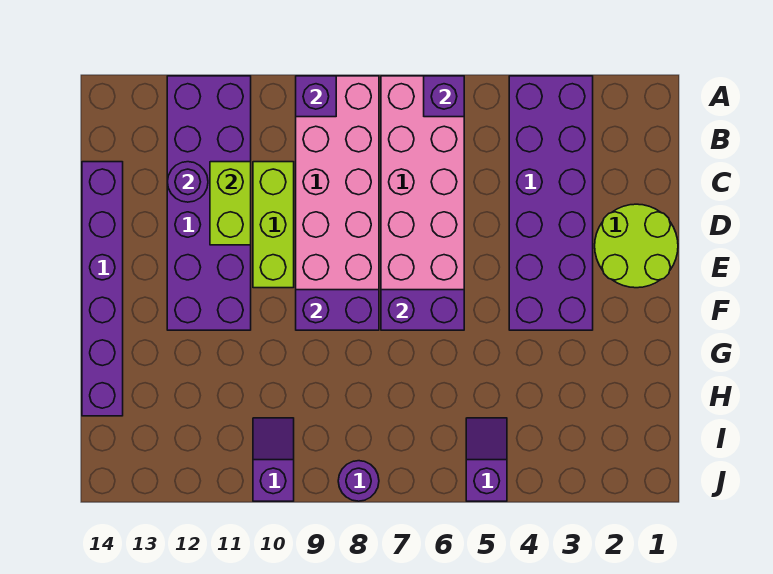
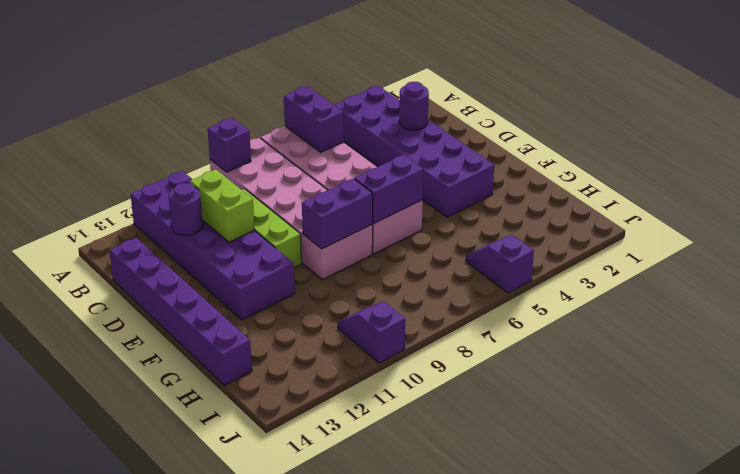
purple brick A6 level 2 -> purple brick A6:B6 level 2
lime round brick D1:E2 level 1 -> none
purple round brick J8 level 1 -> purple round brick C3 level 2

